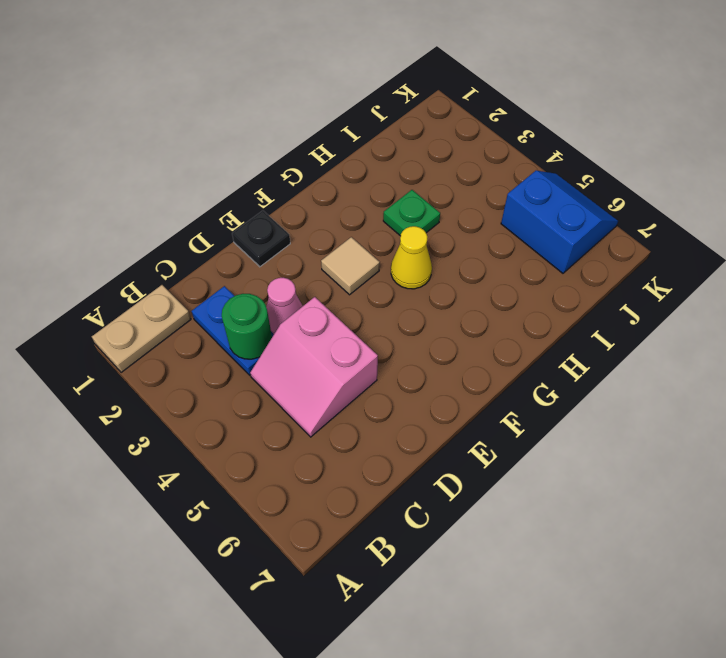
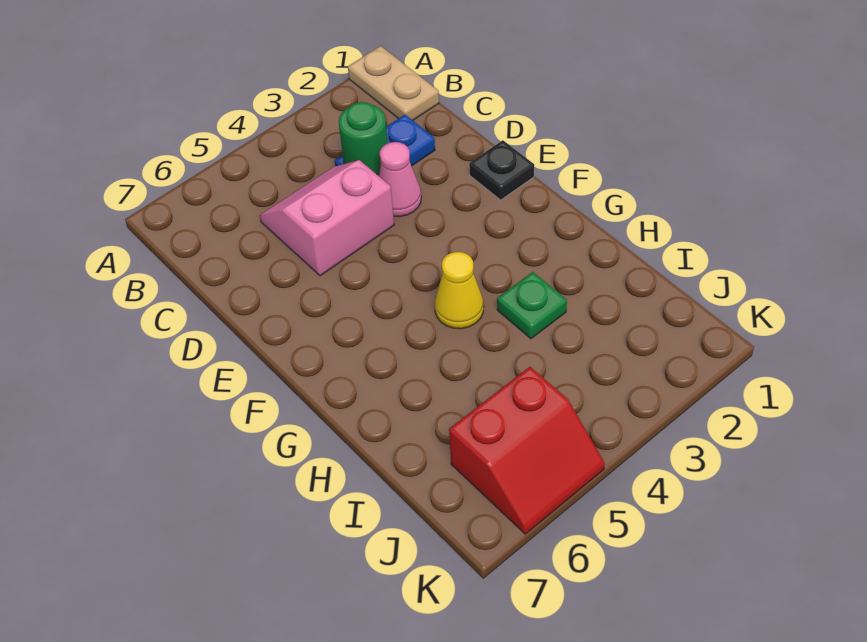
tan tile F3 level 1 -> none
blue slope J5:K6 level 1 top J -> red slope J5:K6 level 1 top J

